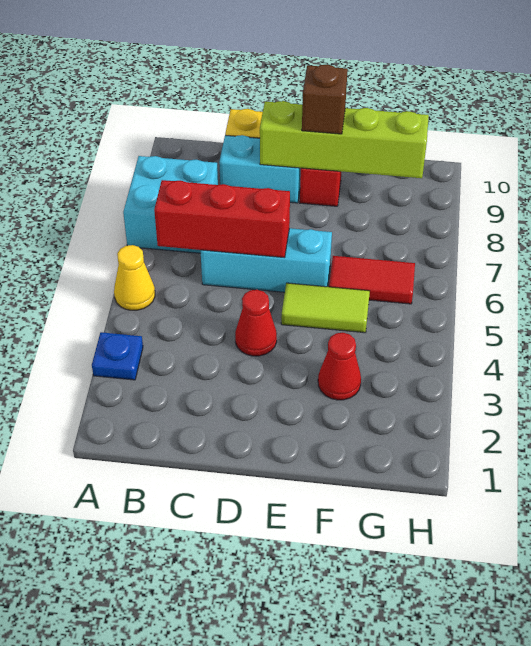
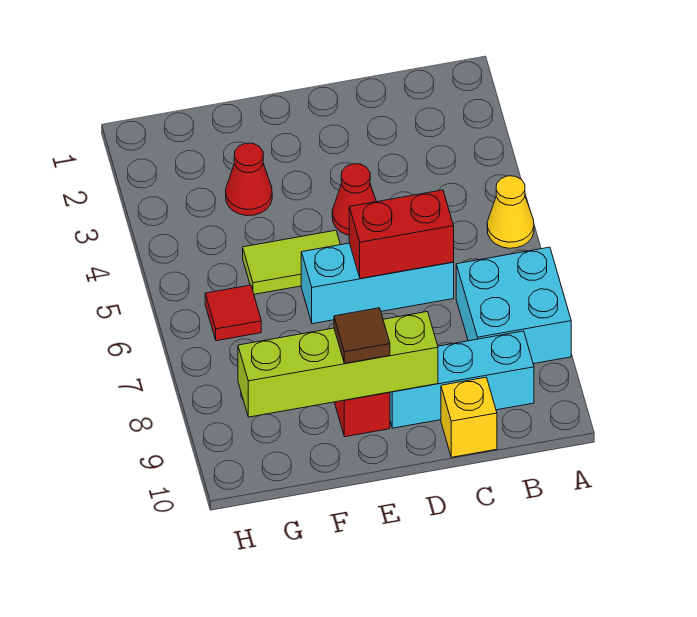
blue plate A3 level 1 -> none
red brick B6:D6 level 2 -> red brick C6:D6 level 2
cyan brick C9:D9 level 1 -> cyan brick B9:D9 level 1
brown brick E9 level 3 -> brown tile E9 level 3
red tile F6:G6 level 1 -> red tile G6 level 1

